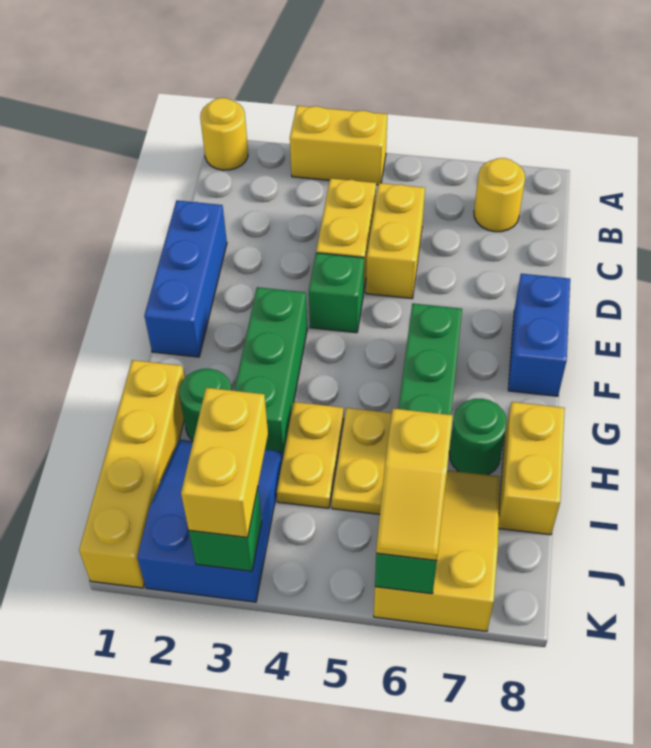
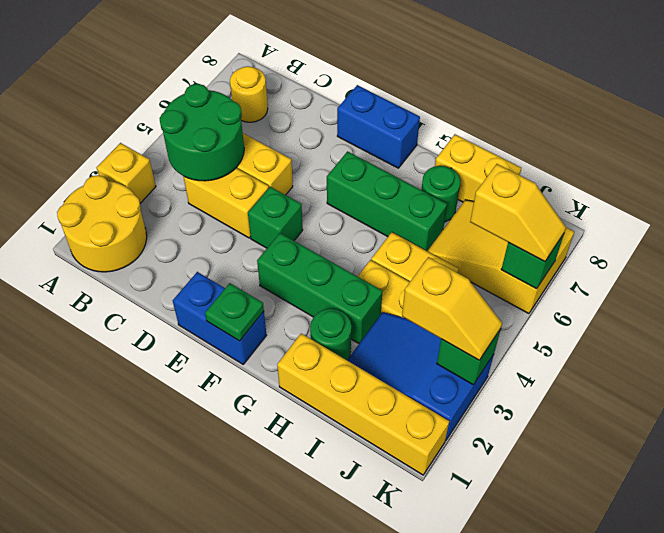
yellow round brick A1 level 1 -> yellow round brick A1:B2 level 1
yellow brick A3:A4 level 1 -> yellow brick A3 level 1
none -> green round brick B4:C5 level 2
blue brick D1:F1 level 1 -> blue brick E1:F1 level 1
none -> green plate F1 level 2
yellow brick J3:K3 level 3 -> yellow slope J3:K3 level 3 top J

